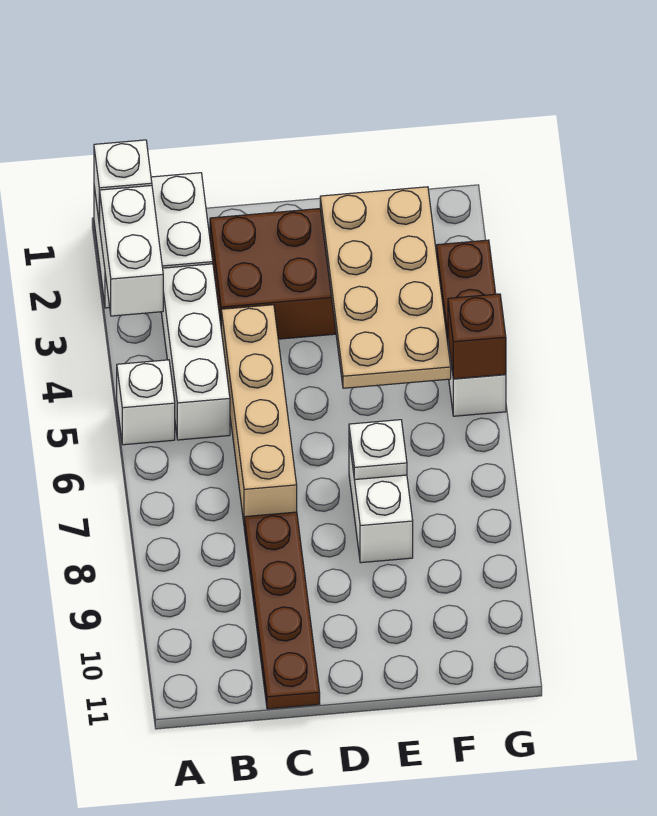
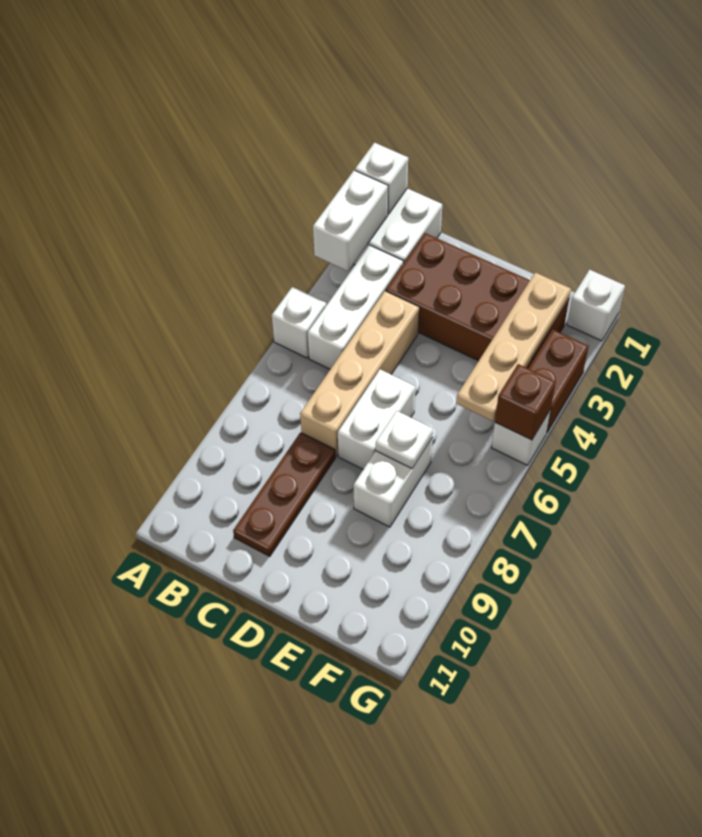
brown plate C8:C11 level 1 -> brown plate C8:C10 level 1
none -> white brick D6:D7 level 1
tan plate E2:F5 level 2 -> tan plate F2:F5 level 2
none -> white brick G1 level 1

